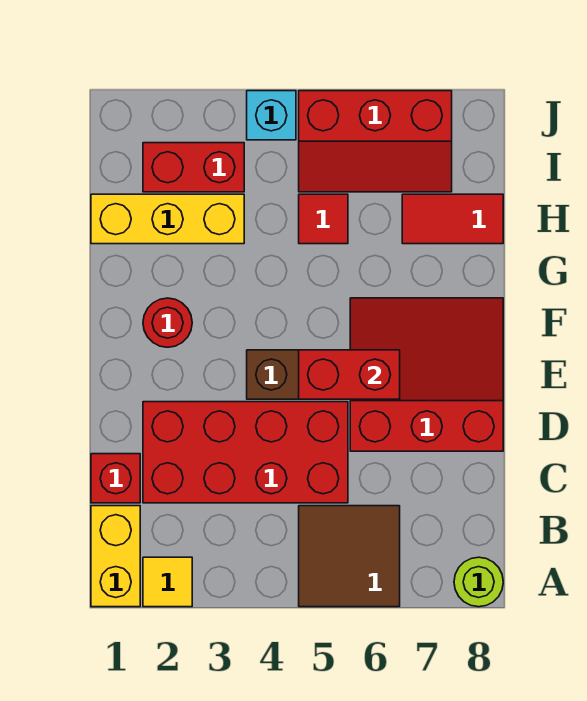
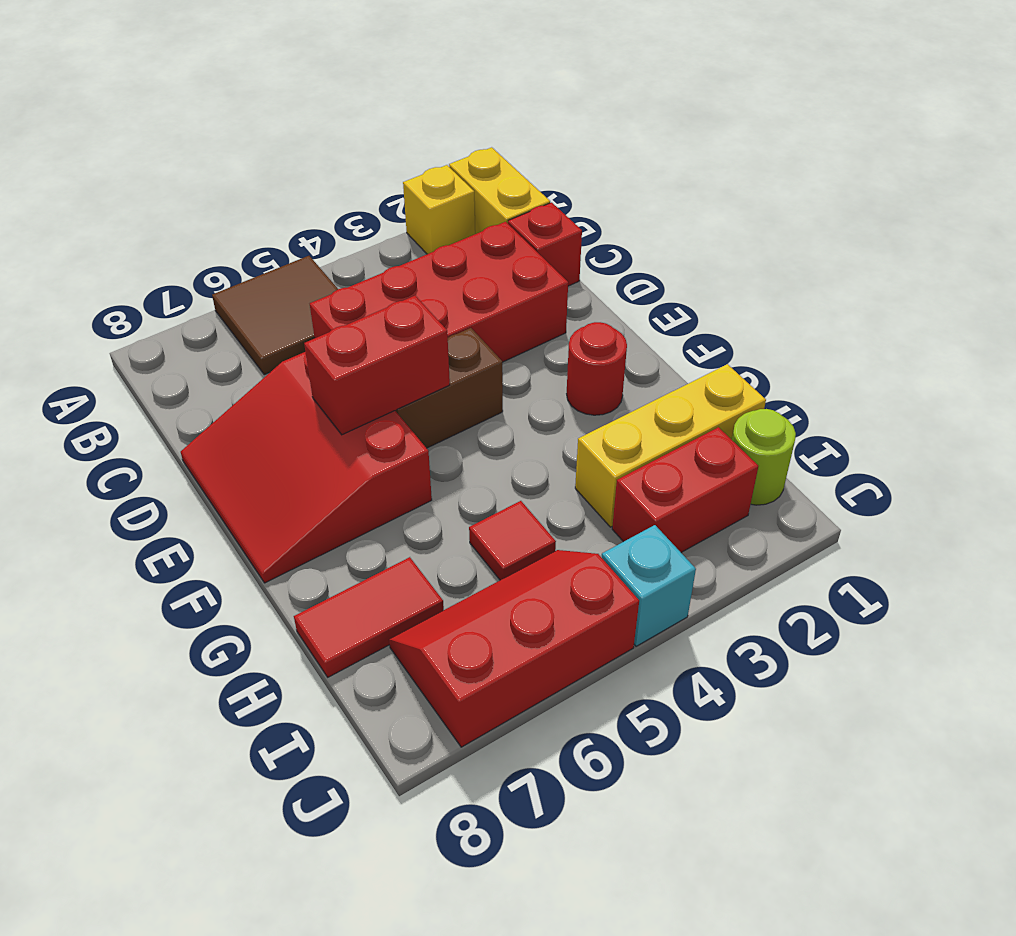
yellow tile A2 level 1 -> yellow brick A2 level 1
lime round brick A8 level 1 -> lime round brick I1 level 1
red slope D6:F8 level 1 top D -> red slope D6:F8 level 1 top 6

